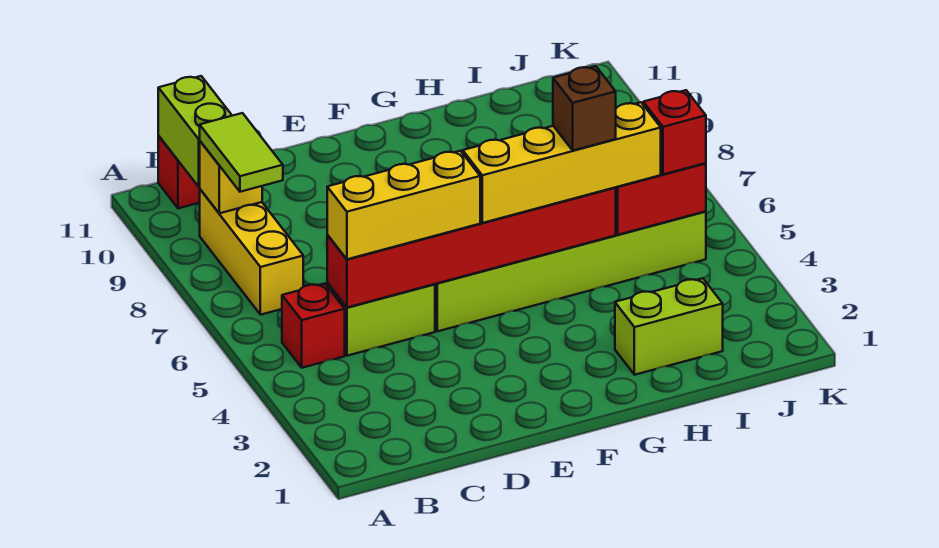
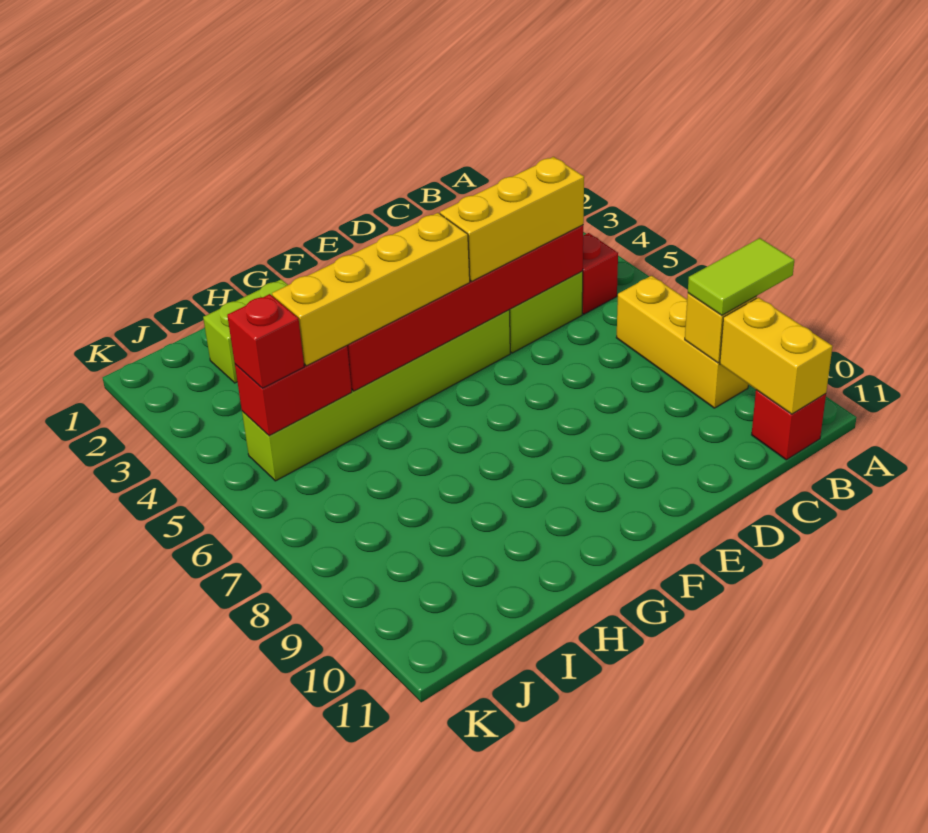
lime tile B8:B9 level 3 -> lime tile A9:B9 level 3
lime brick B10:B11 level 2 -> yellow brick B10:B11 level 2
brown brick H5 level 4 -> none

